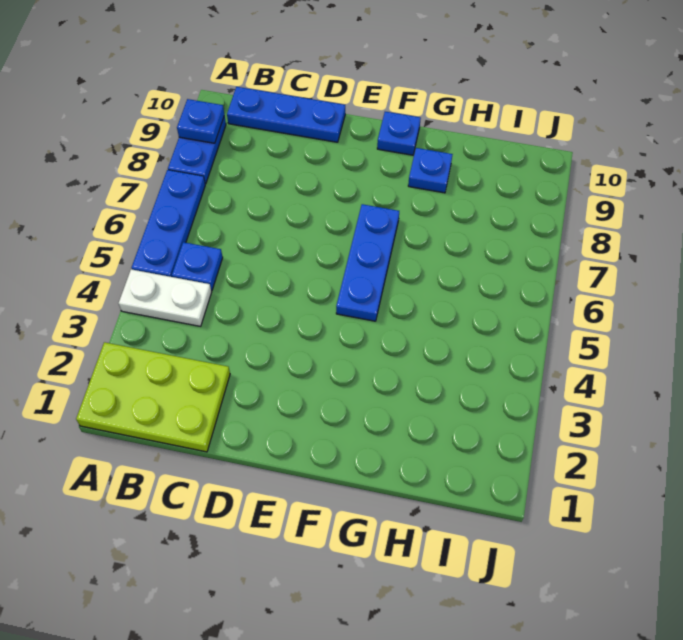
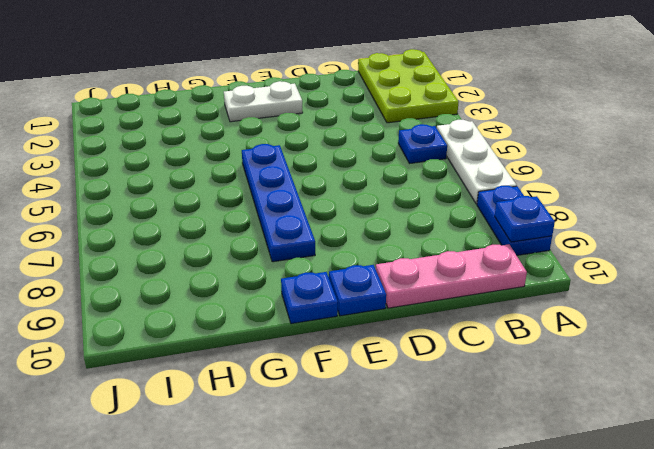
lime plate A1:C2 level 1 -> lime plate A1:B3 level 1
white plate A4:B4 level 1 -> white plate E2:F2 level 1
blue plate A5:A7 level 1 -> white plate A5:A7 level 1
blue plate B10:D10 level 1 -> pink plate B10:D10 level 1
blue plate F5:F7 level 1 -> blue plate F5:F8 level 1
blue plate G9 level 1 -> blue plate E10 level 1

